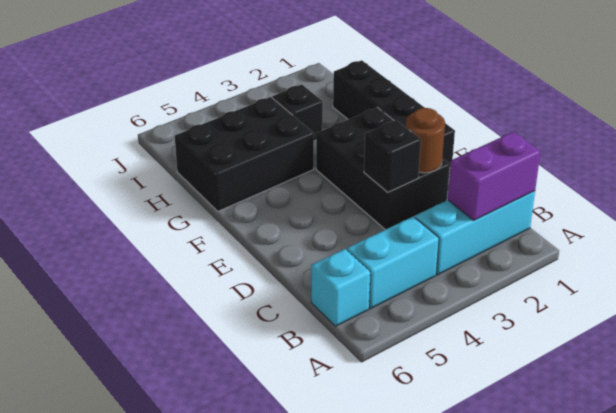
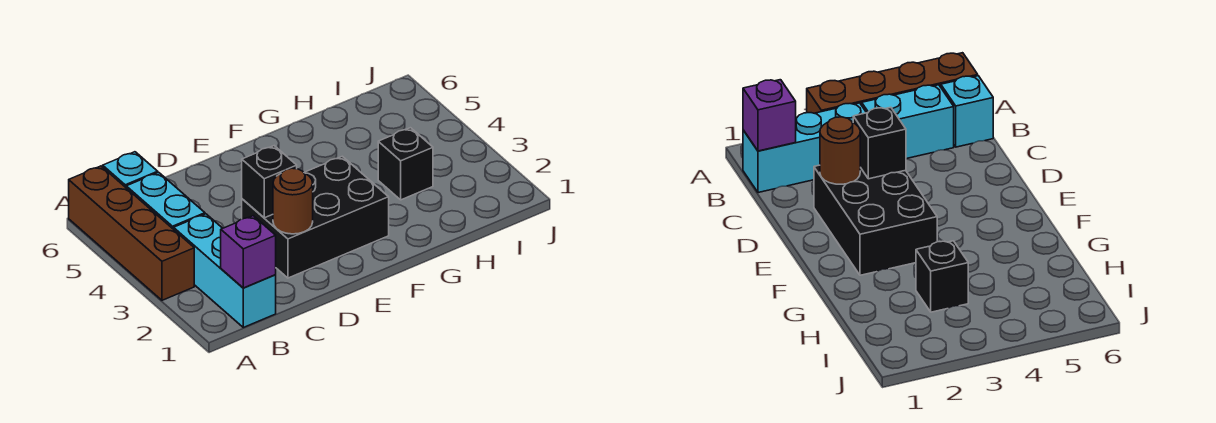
none -> brown brick A3:A6 level 1
purple brick B1:B2 level 2 -> purple brick B1 level 2
black brick E1:H1 level 1 -> none
black brick G4:H6 level 1 -> none

